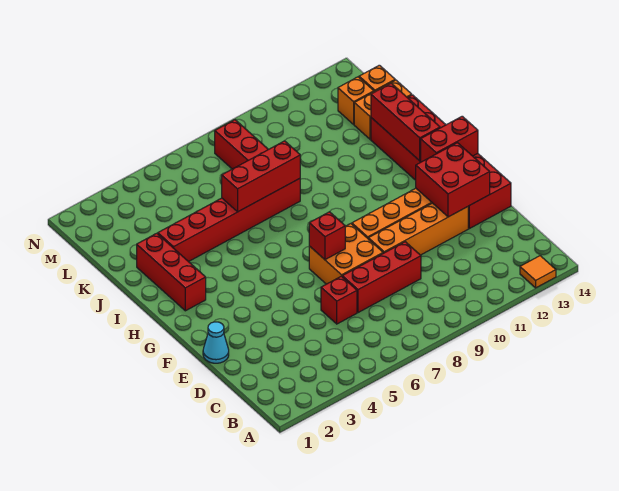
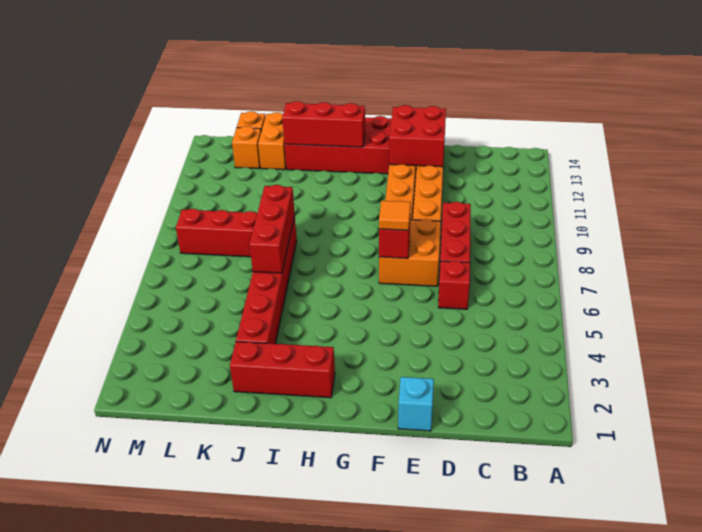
orange tile A13 level 1 -> orange tile F7 level 3
cyan cone E1 level 1 -> cyan brick E1 level 1
red brick G13:G14 level 2 -> none

